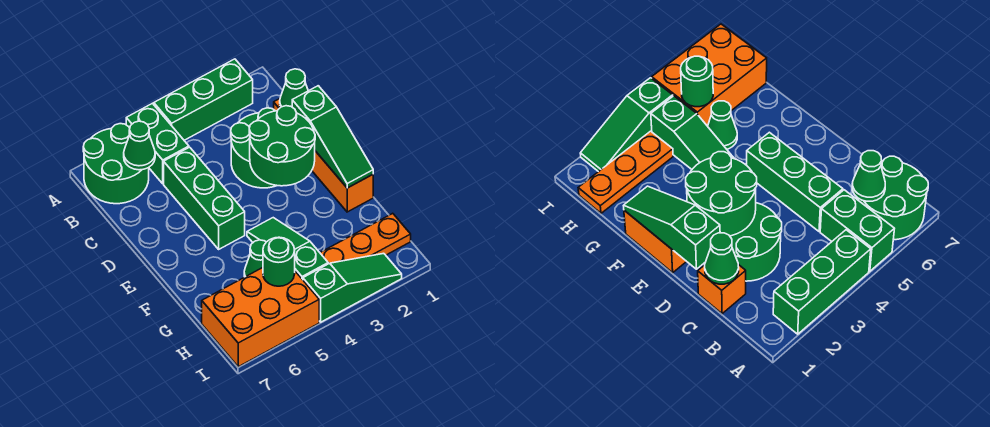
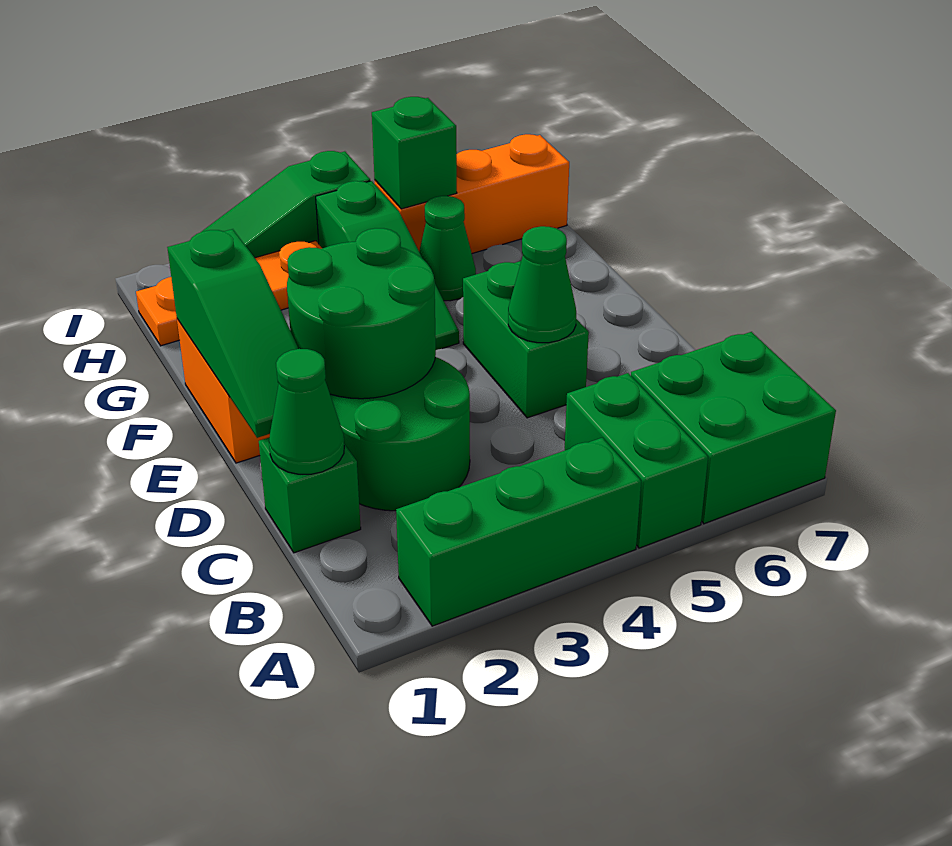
green round brick A6:B7 level 1 -> green brick A6:B7 level 1
green cone B6 level 2 -> green cone D5 level 2
orange brick C1 level 1 -> green brick C1 level 1
green brick C5:E5 level 1 -> green brick D5:E5 level 1
green slope D1:F1 level 2 top D -> green slope D1:F1 level 2 top F
orange brick H5:I7 level 1 -> orange brick H5:H7 level 1
green round brick H5 level 2 -> green brick H5 level 2

